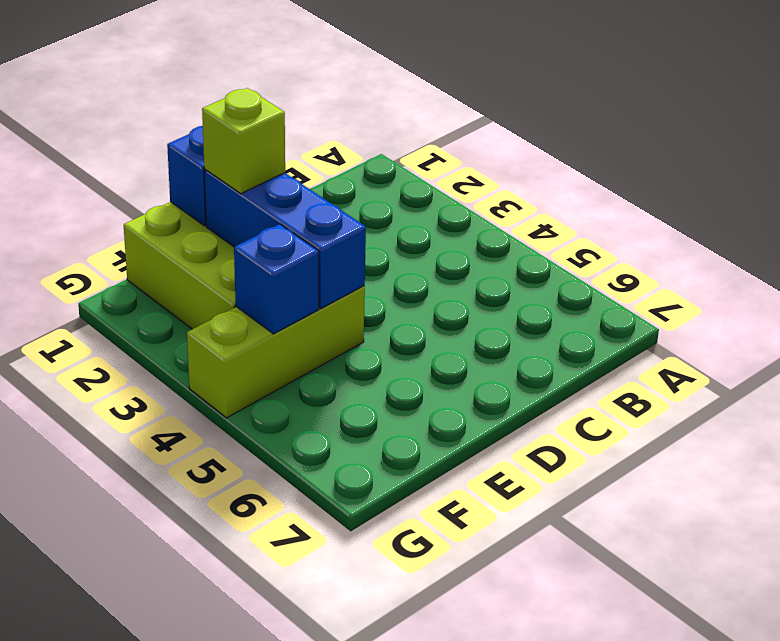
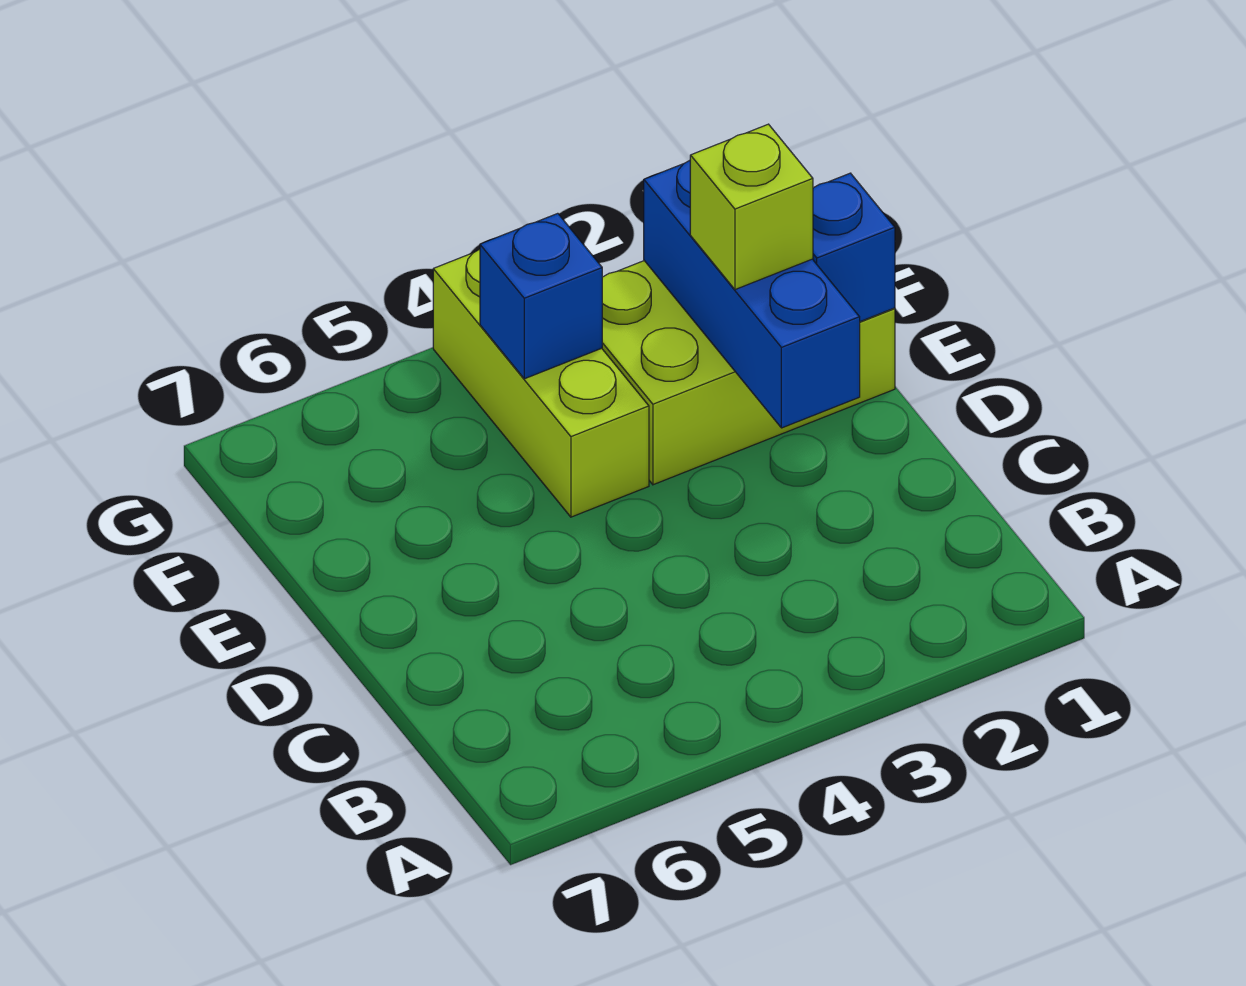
blue brick E2:E4 level 2 -> blue brick D2:F2 level 2

